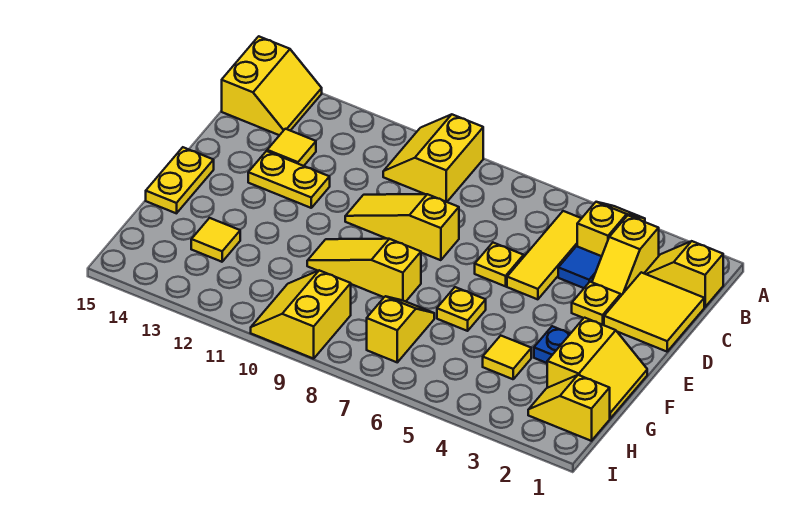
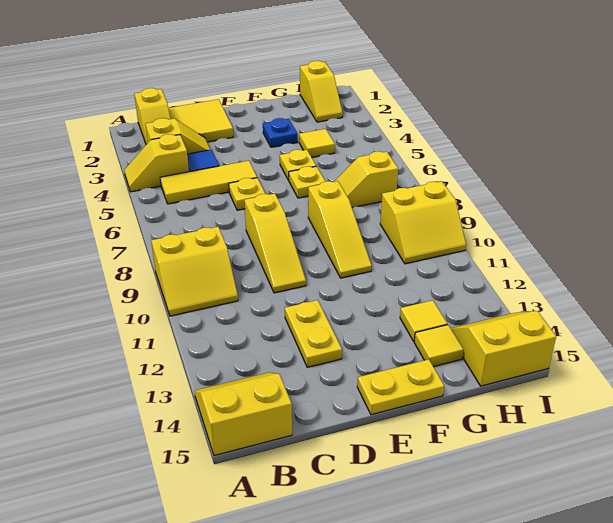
yellow tile C13 level 1 -> yellow tile G14 level 1
yellow plate D3 level 1 -> yellow plate F5 level 1
yellow slope F1:G2 level 1 top 2 -> yellow slope H14:I15 level 1 top 15

